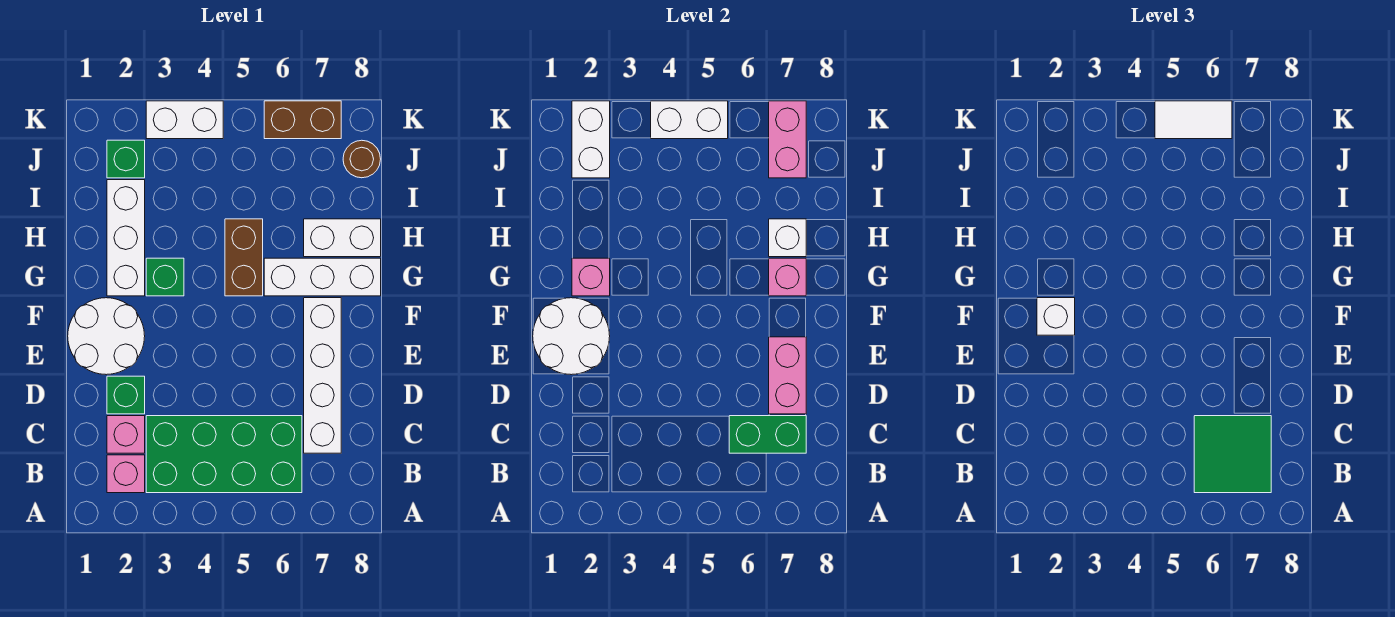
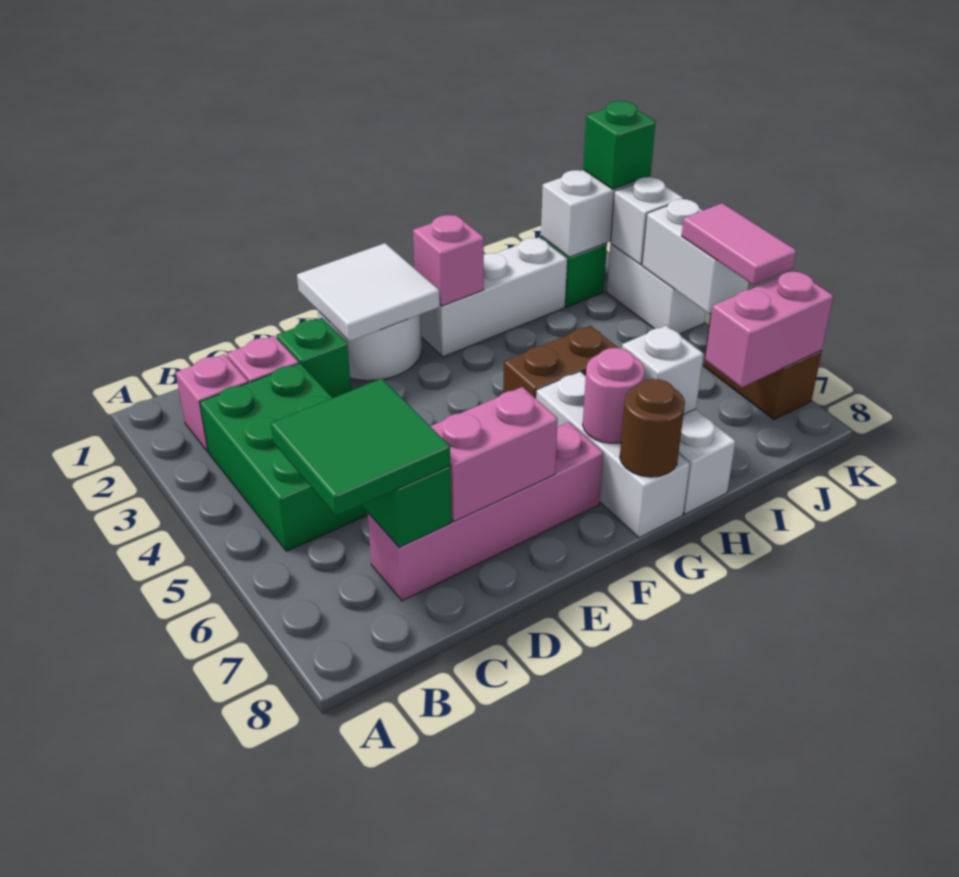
green brick B3:C6 level 1 -> green brick B3:C5 level 1
white brick C7:F7 level 1 -> pink brick C7:F7 level 1
white round brick E1:F2 level 2 -> white tile E1:F2 level 2
white brick F2 level 3 -> white brick K3 level 2
green brick G3 level 1 -> green brick K2 level 3
pink brick G7 level 2 -> pink round brick G7 level 2
brown round brick J8 level 1 -> brown round brick G8 level 2
white tile K5:K6 level 3 -> pink tile K5:K6 level 3

